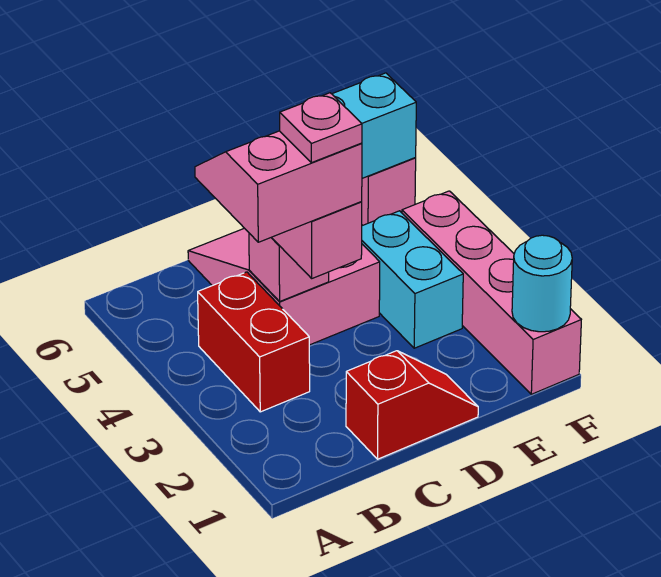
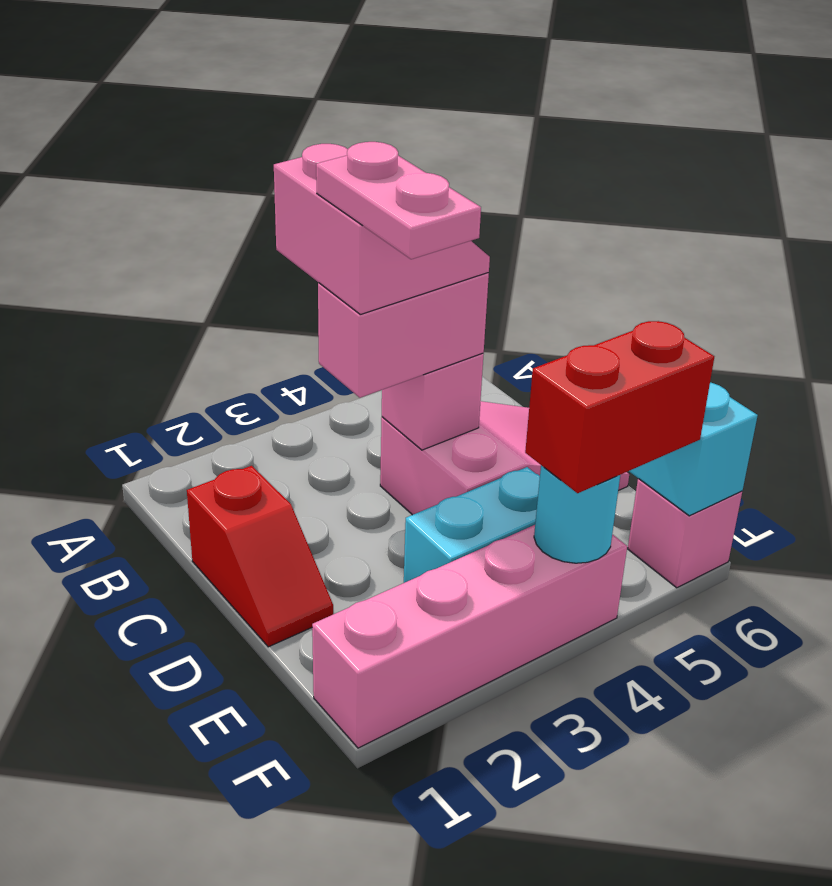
red brick B3:B4 level 1 -> red brick F4:F5 level 3
pink plate C3 level 5 -> pink plate C3:D3 level 5
cyan round brick F1 level 2 -> cyan round brick F4 level 2

